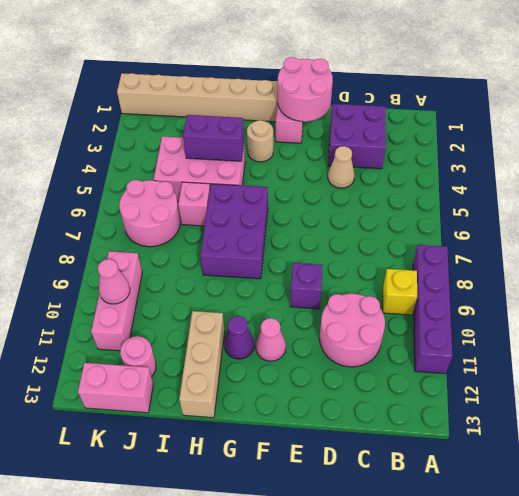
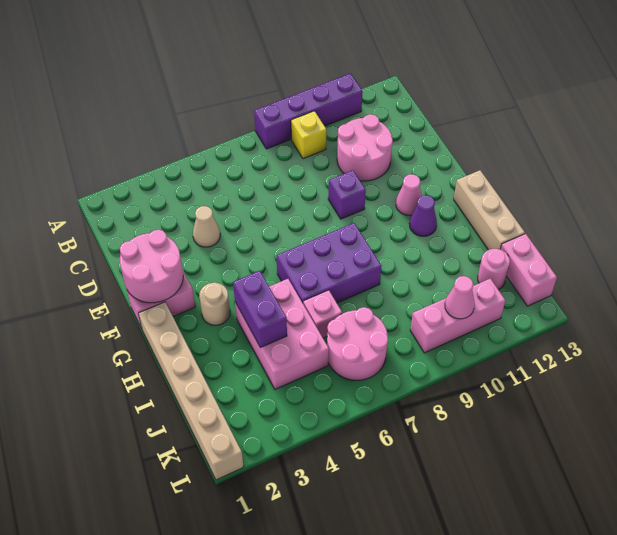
purple brick C2:D3 level 1 -> none
tan brick H11:H13 level 1 -> tan brick G13:I13 level 1

